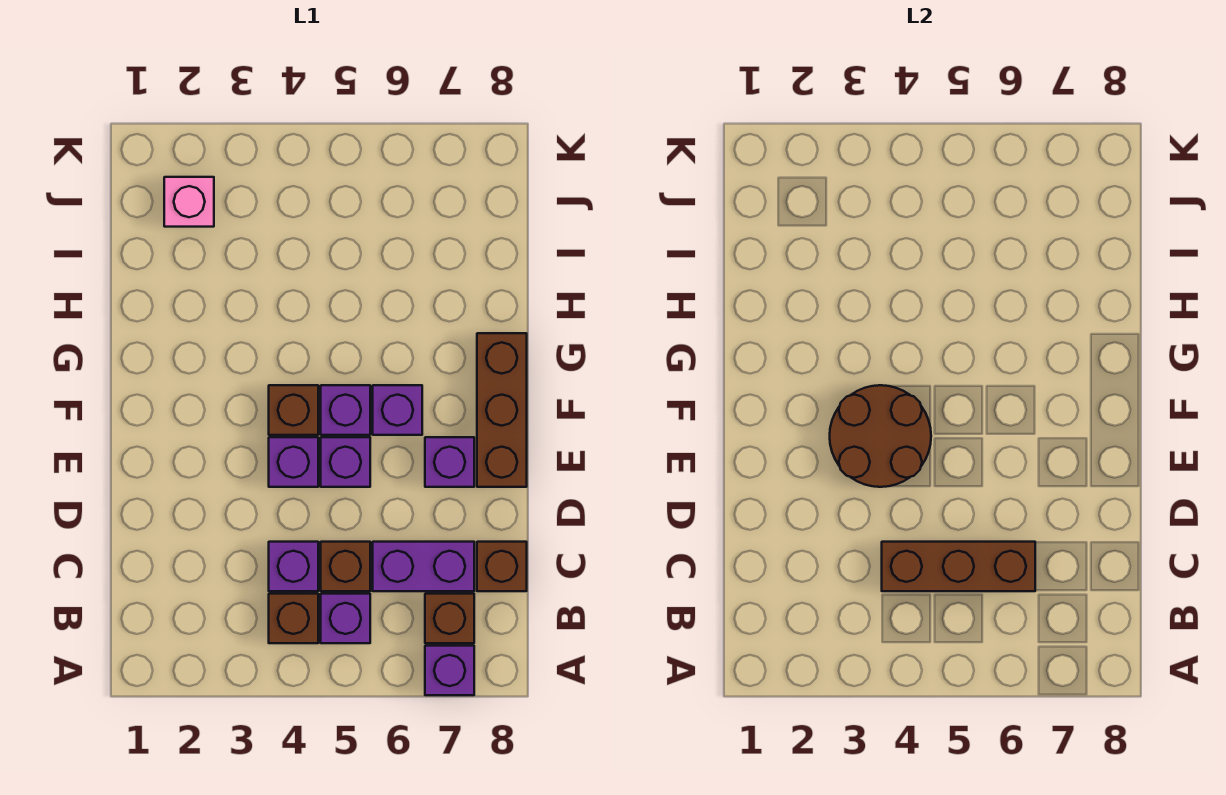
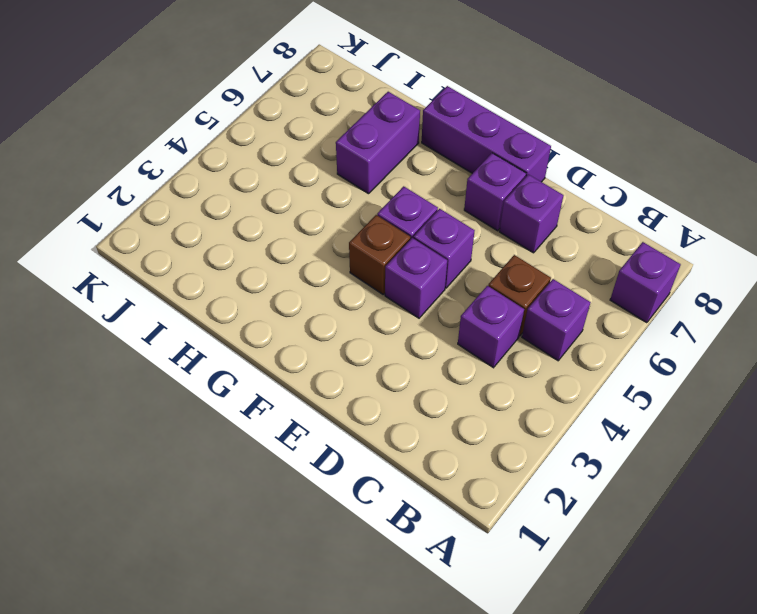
brown brick B4 level 1 -> none
brown brick B7 level 1 -> none
brown brick C4:C6 level 2 -> none
purple brick C6:C7 level 1 -> purple brick H6:H7 level 1
brown brick C8 level 1 -> none
brown round brick E3:F4 level 2 -> none
brown brick E8:G8 level 1 -> purple brick E8:G8 level 1
purple brick F6 level 1 -> purple brick D7 level 1
pink brick J2 level 1 -> none

